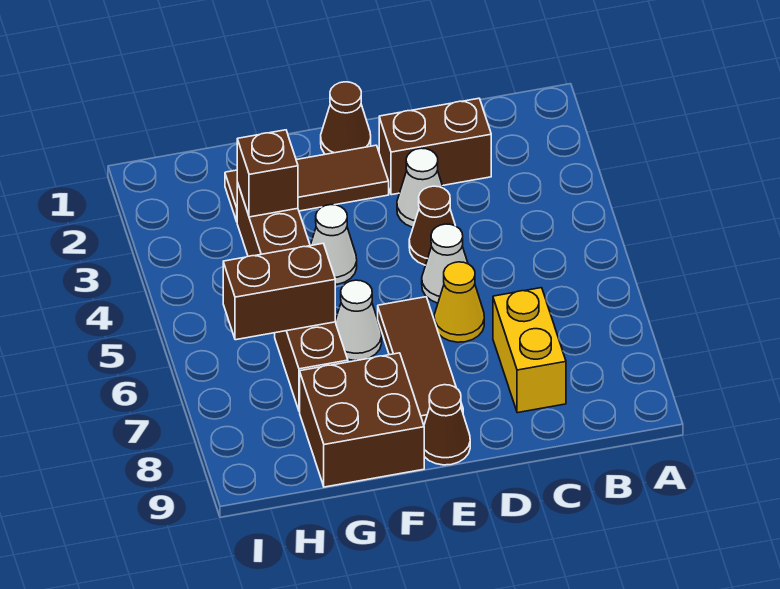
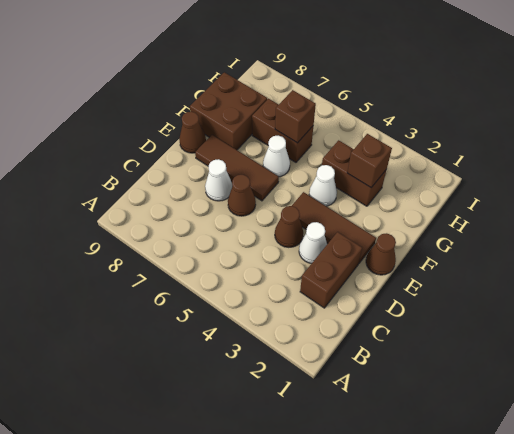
yellow brick C7:C8 level 1 -> none
white cone D5 level 1 -> white cone D7 level 1
yellow cone D6 level 1 -> brown cone D6 level 1
brown tile E2:G2 level 1 -> brown tile E2:E4 level 1
brown brick G6:H6 level 2 -> brown brick G6 level 2

